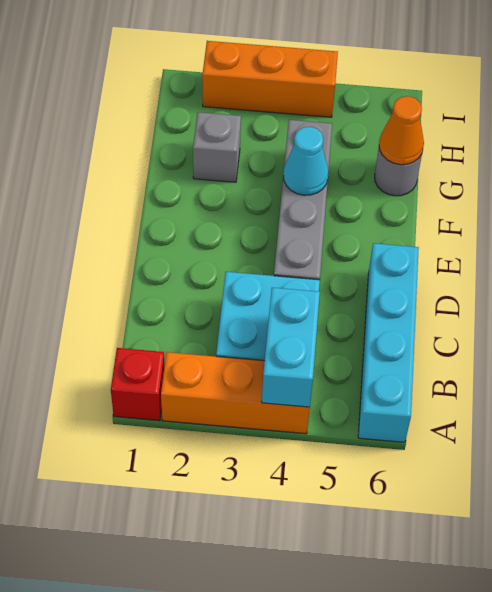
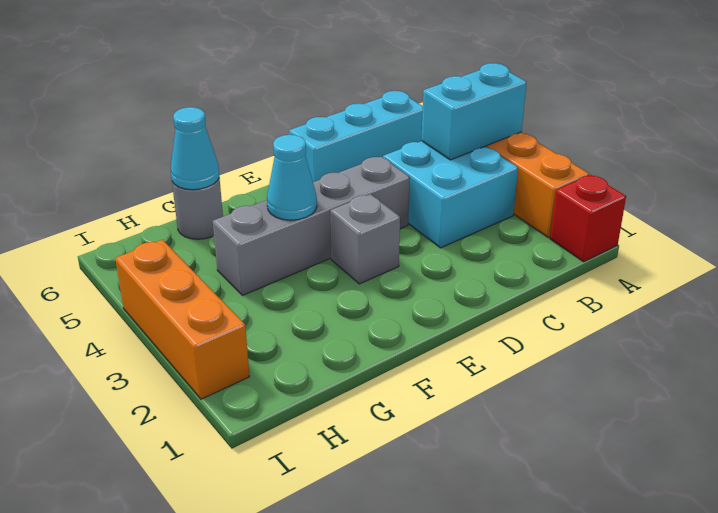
cyan brick A6:D6 level 1 -> cyan brick B6:D6 level 1
grey brick G2 level 1 -> grey brick E3 level 1
orange cone G6 level 2 -> cyan cone G6 level 2

